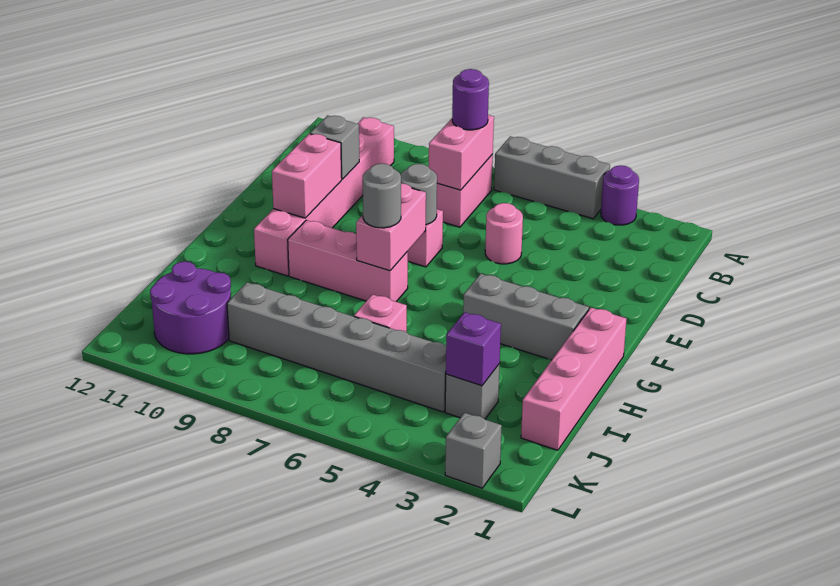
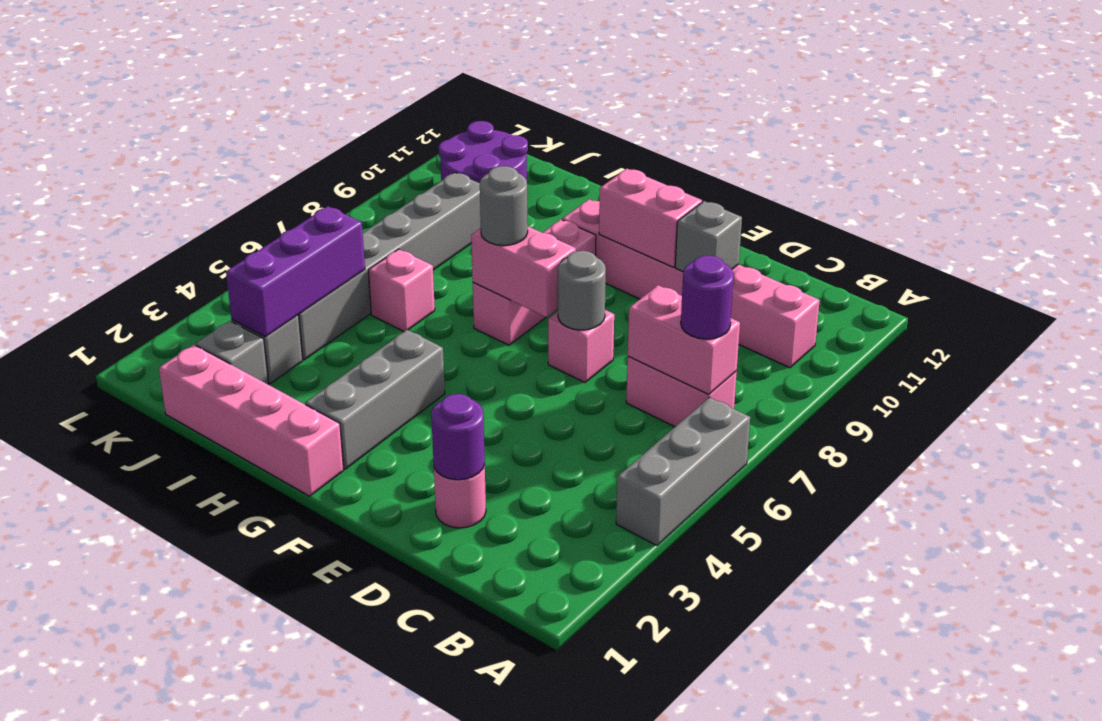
purple round brick A3 level 1 -> purple round brick D2 level 2
pink round brick D5 level 1 -> pink round brick D2 level 1
purple brick J3 level 2 -> purple brick J3:J5 level 2
grey brick L2 level 1 -> grey brick J2 level 1

